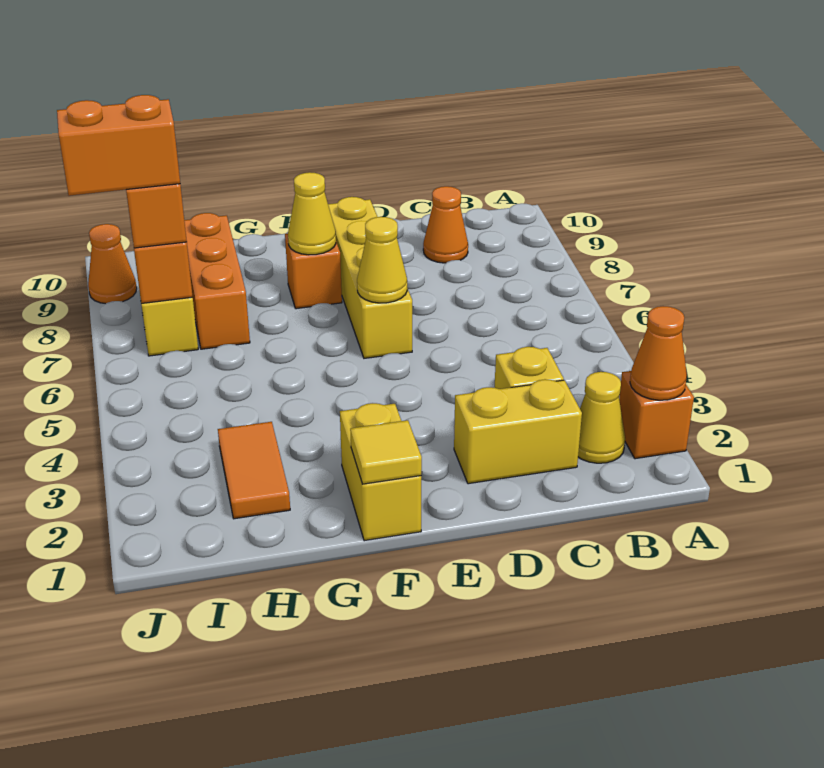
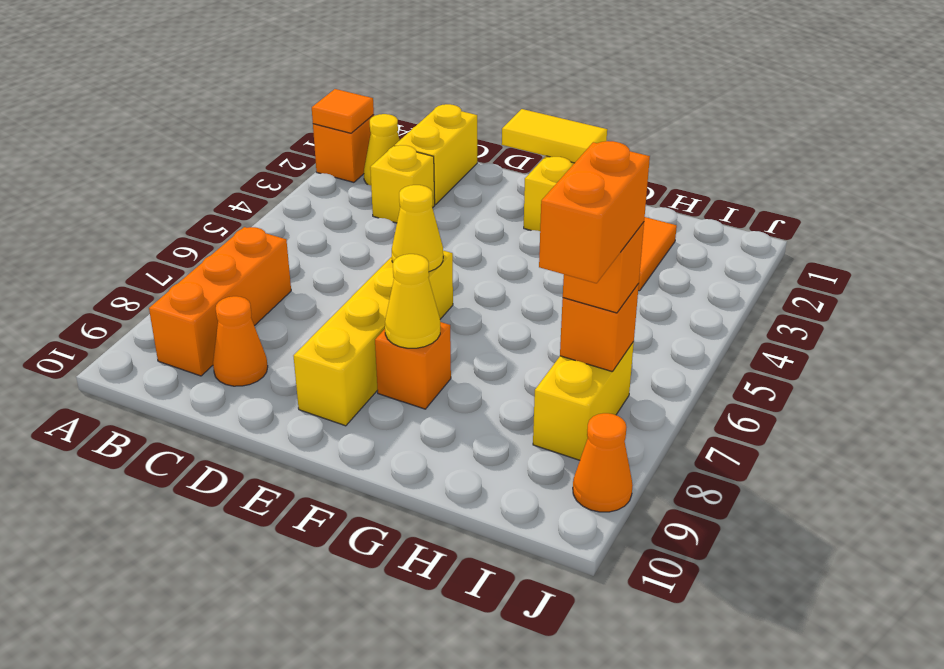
orange cone A2 level 2 -> orange tile A2 level 2
yellow brick C2:D2 level 1 -> yellow brick C1:C2 level 1
yellow tile F1 level 2 -> yellow tile E1:F1 level 2
orange brick H7:H9 level 1 -> orange brick B7:B9 level 1
orange brick I7:J7 level 4 -> orange brick I7:I8 level 4

